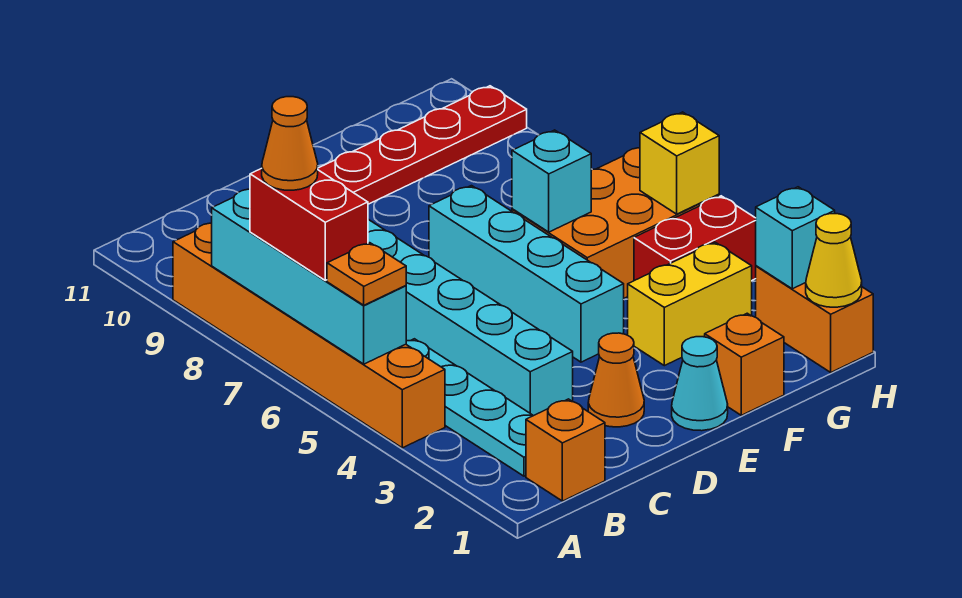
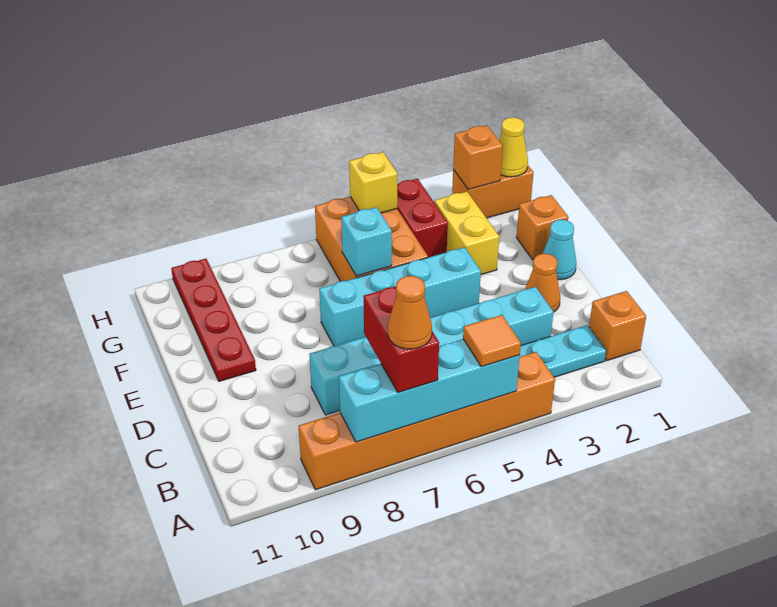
orange plate A5 level 3 -> orange tile A5 level 3
red brick A6:A7 level 3 -> red brick A7:B7 level 3
cyan brick H2 level 2 -> orange brick H2 level 2

